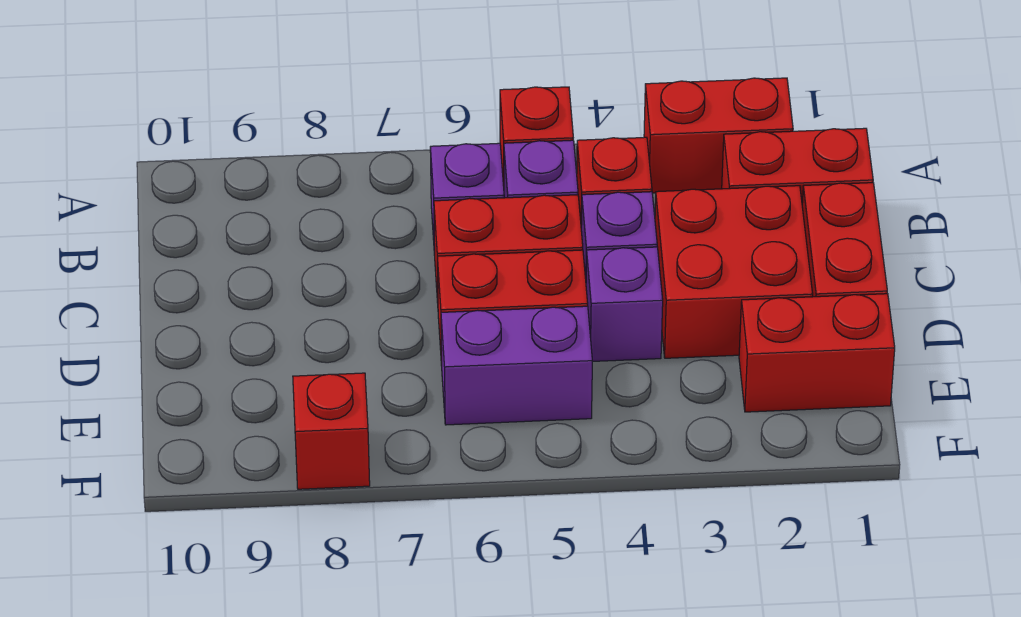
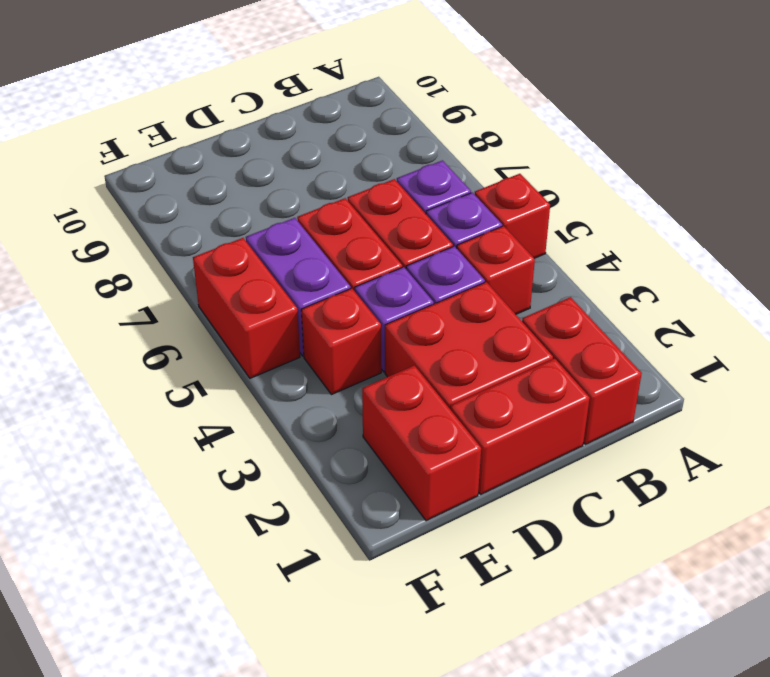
red brick A2:A3 level 1 -> red brick F5:F6 level 1
red brick F8 level 1 -> red brick E4 level 1

